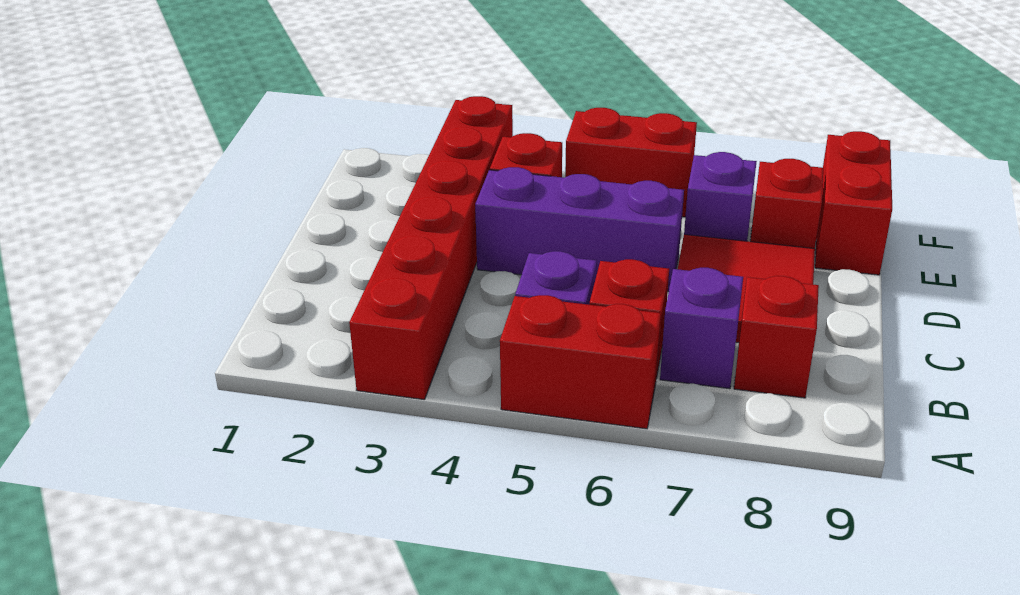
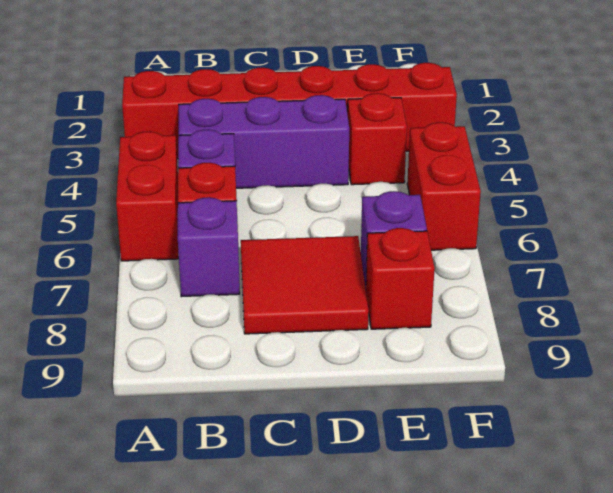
red brick B8 level 1 -> none
purple brick D4:D6 level 1 -> purple brick B4:D4 level 1
red brick E9:F9 level 1 -> none

